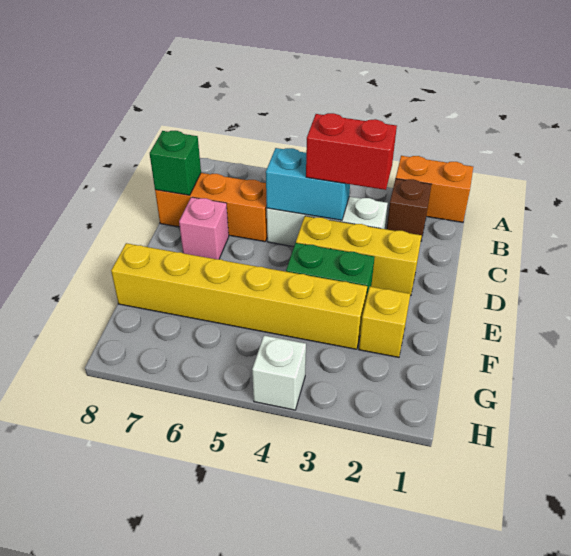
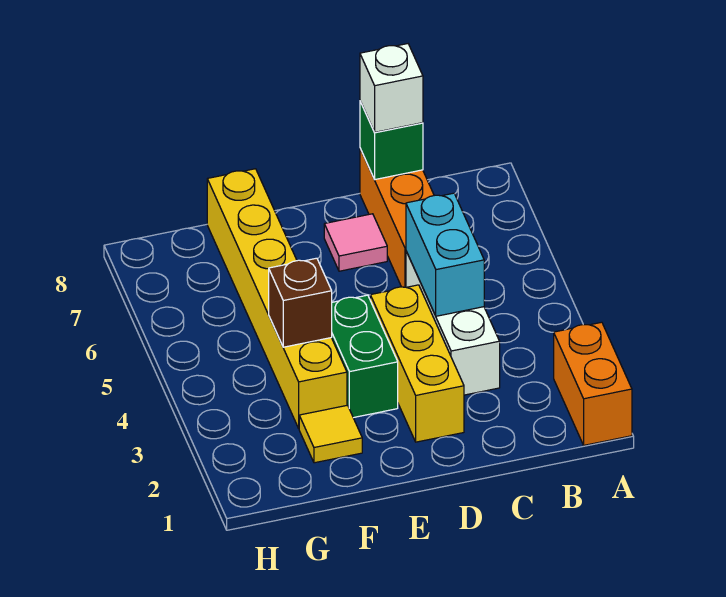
brown brick B2 level 1 -> brown brick F4 level 2
red brick C3:C4 level 3 -> none
pink brick D7 level 1 -> pink tile D7 level 1
yellow brick F2 level 1 -> yellow tile F2 level 1
white brick H4 level 1 -> white brick C8 level 3

